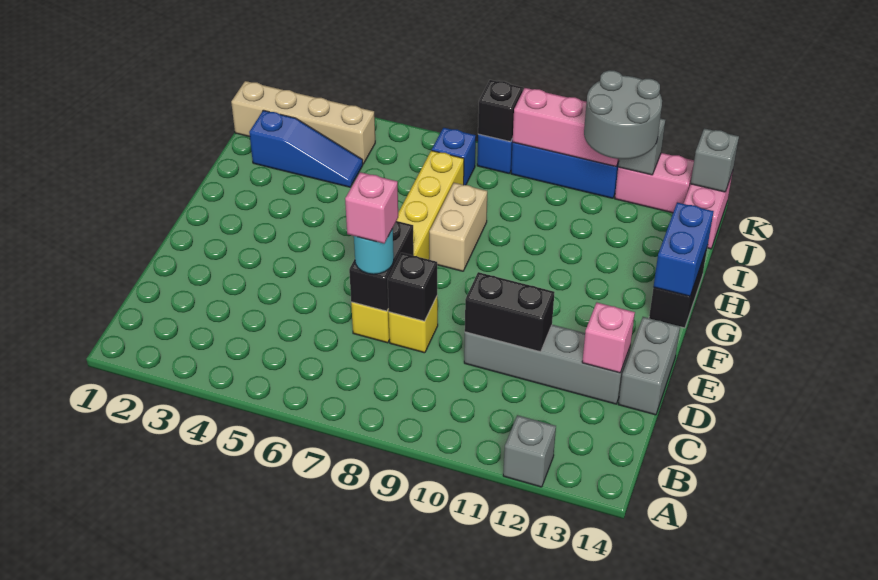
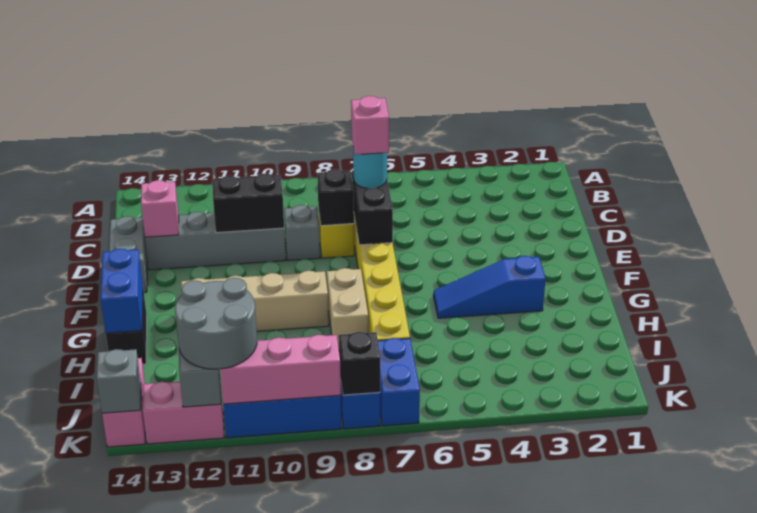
grey brick A12 level 1 -> grey brick D9 level 1
blue slope I2:I4 level 1 top 2 -> blue slope G3:G5 level 1 top 3
tan brick J1:J4 level 1 -> tan brick G9:G12 level 1
blue brick J7 level 1 -> blue brick J7:K7 level 1

